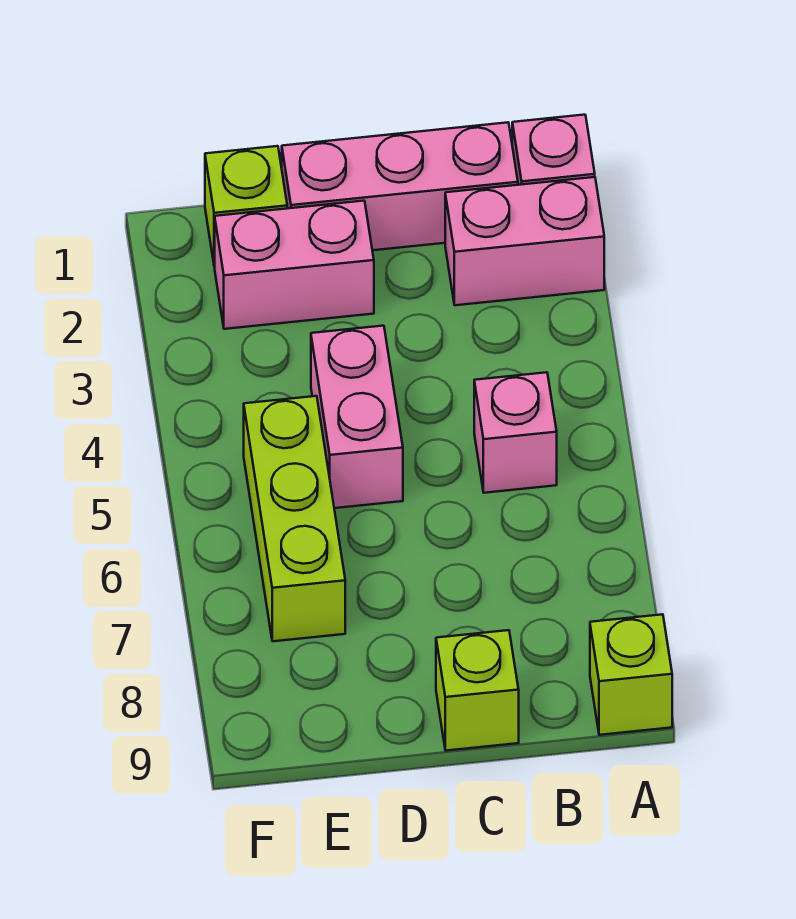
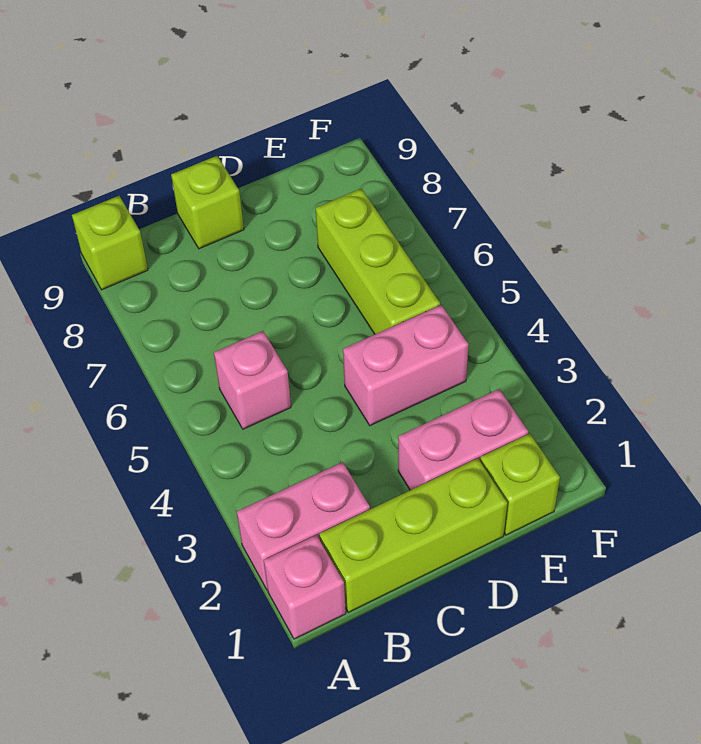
pink brick B1:D1 level 1 -> lime brick B1:D1 level 1
pink brick D4:D5 level 1 -> pink brick D4:E4 level 1

